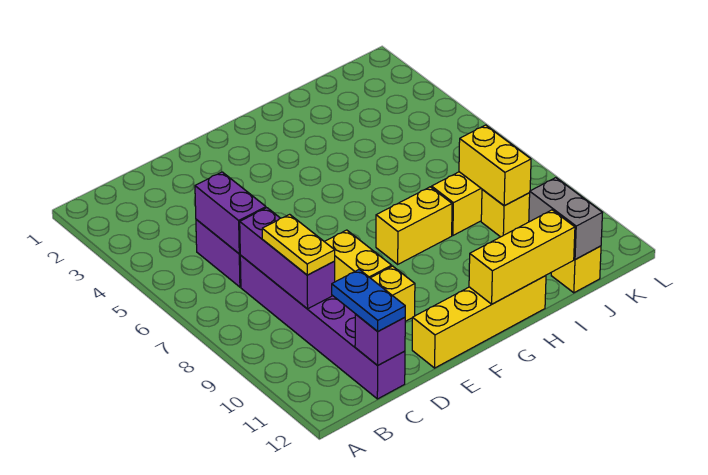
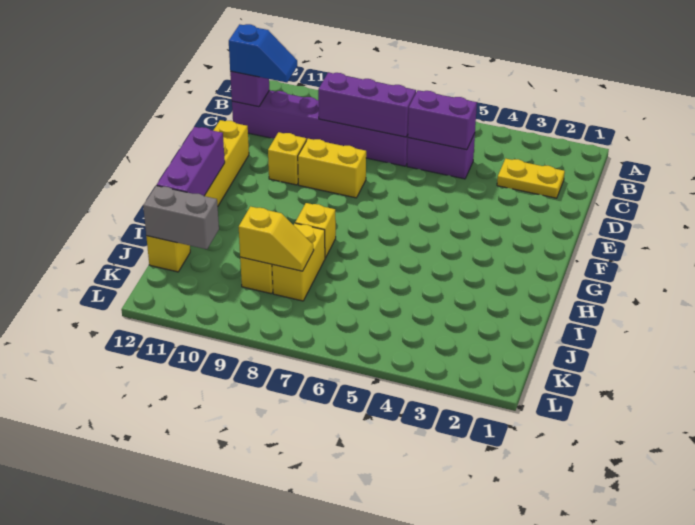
yellow plate C8:C9 level 3 -> yellow plate C2:C3 level 1
blue plate C11:C12 level 3 -> blue slope C11:C12 level 3 top 12
yellow brick G8:H8 level 1 -> yellow brick H8 level 1
yellow brick G12:I12 level 2 -> purple brick G12:I12 level 2
yellow brick J8:J9 level 2 -> yellow slope J8:J9 level 2 top 9

